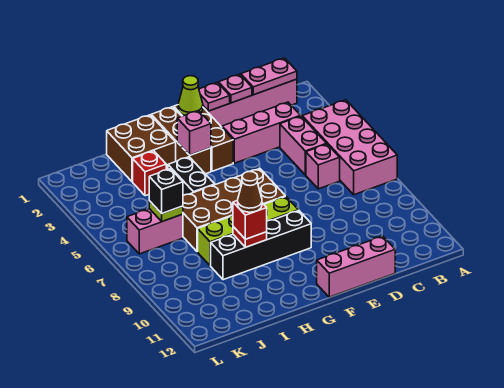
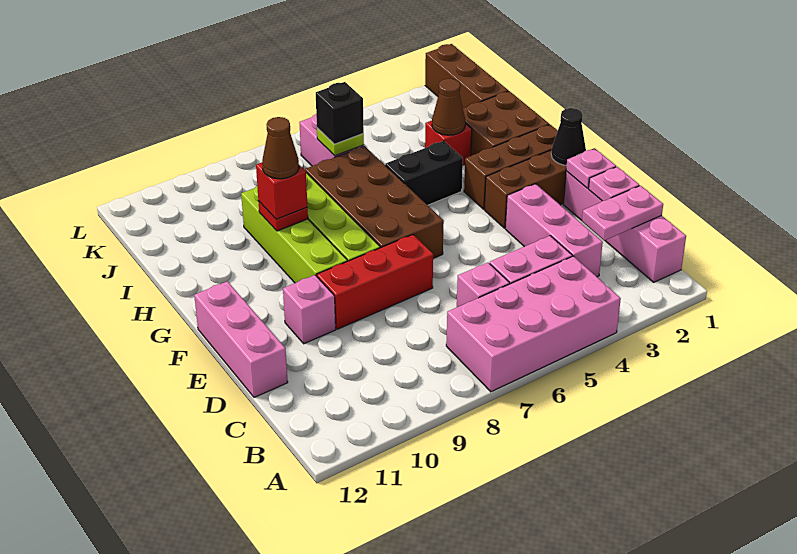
pink plate B1:C1 level 2 -> pink plate C1:C2 level 2
none -> red brick E7:E9 level 1
lime cone F1 level 2 -> black cone F1 level 2
black brick F9:I9 level 1 -> lime brick F9:I9 level 1
pink brick G3 level 2 -> pink brick E10 level 1
none -> brown cone I3 level 2
none -> brown brick J1:L1 level 1

